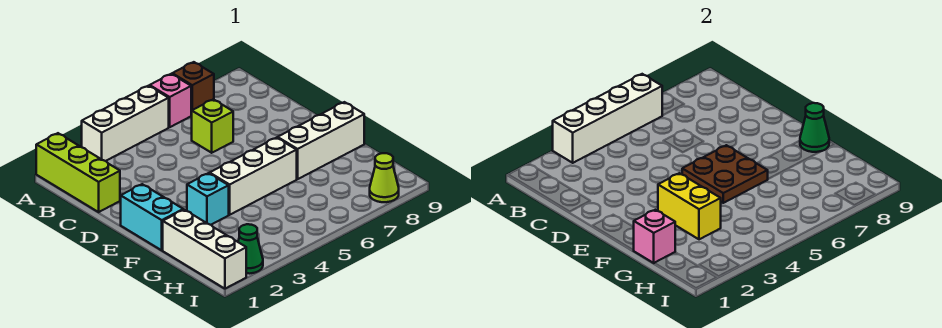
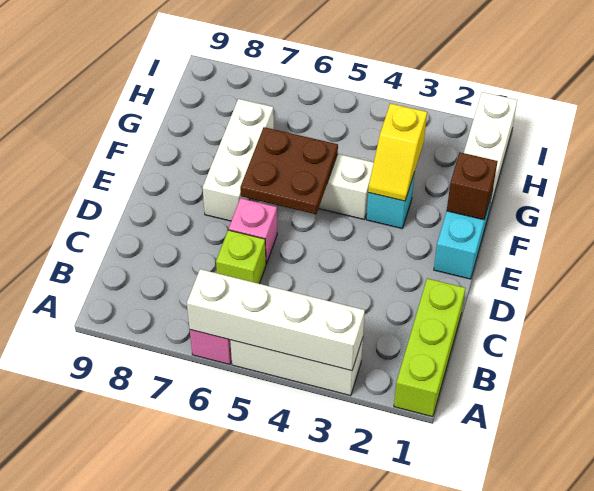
brown brick A7 level 1 -> brown brick F1 level 2
yellow brick F3:G3 level 2 -> yellow slope F3:G3 level 2 top G
white brick F7:F9 level 1 -> white brick E7:G7 level 1
green cone F9 level 2 -> none
pink brick G1 level 2 -> pink brick D6 level 1
green cone I2 level 1 -> none
lime cone I8 level 1 -> none

